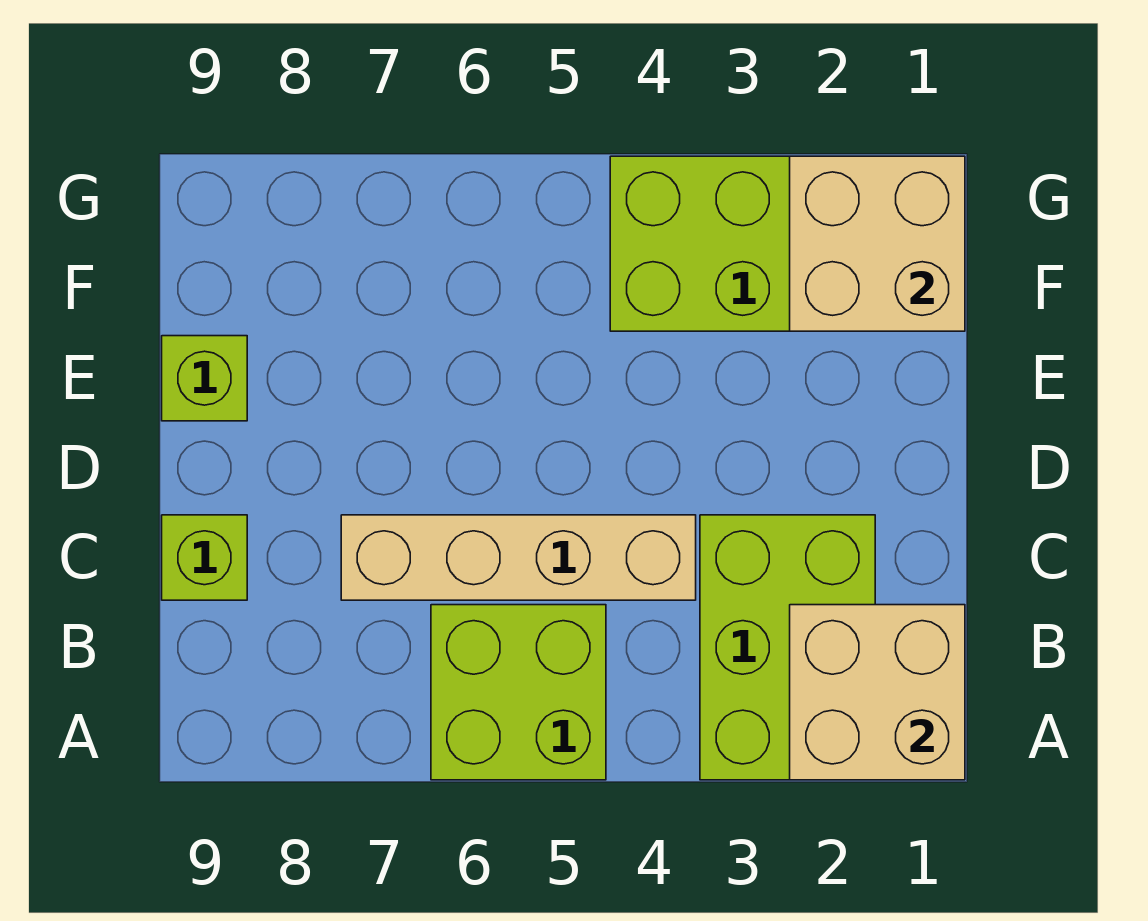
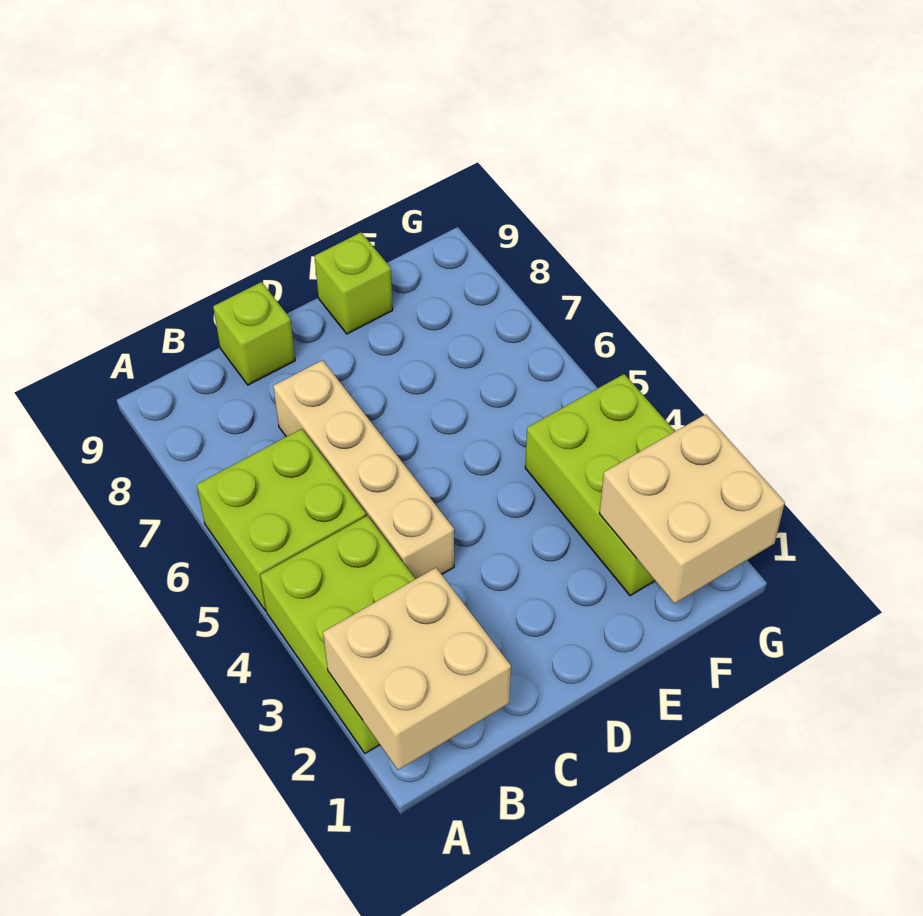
lime brick A2:C3 level 1 -> lime brick A2:B4 level 1

